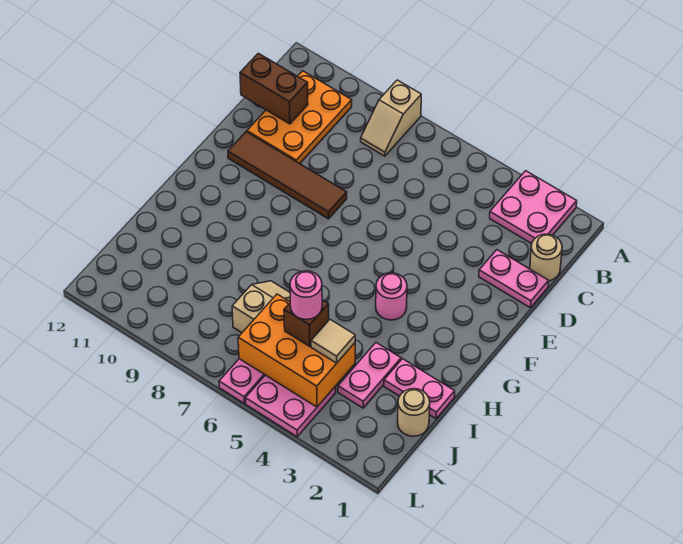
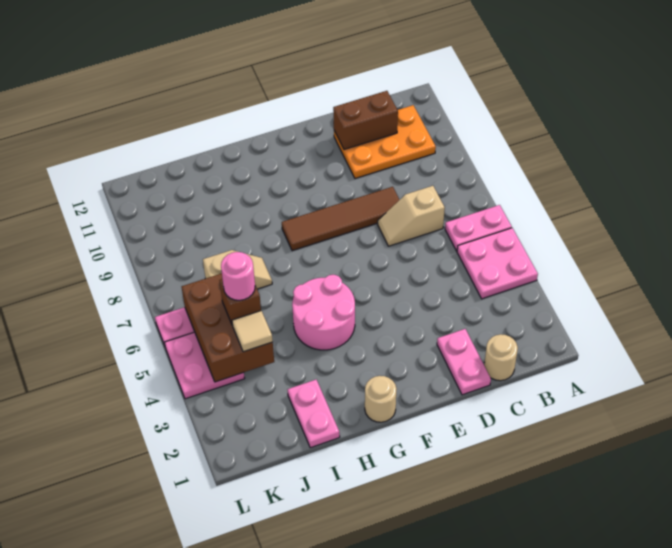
pink plate A2:B3 level 1 -> pink plate A4:B5 level 1
tan slope A8:B8 level 1 top A -> tan slope C7:D7 level 1 top C
brown brick C11:C12 level 2 -> brown brick C11:D11 level 2
brown tile E8:E11 level 1 -> brown tile D8:G8 level 1
pink round brick G4 level 1 -> pink round brick G4:H5 level 1
pink plate I3:J3 level 1 -> pink plate A6:B6 level 1
tan round brick J1 level 1 -> tan round brick G1 level 1
orange brick J4:K6 level 2 -> brown brick J4:K6 level 2

